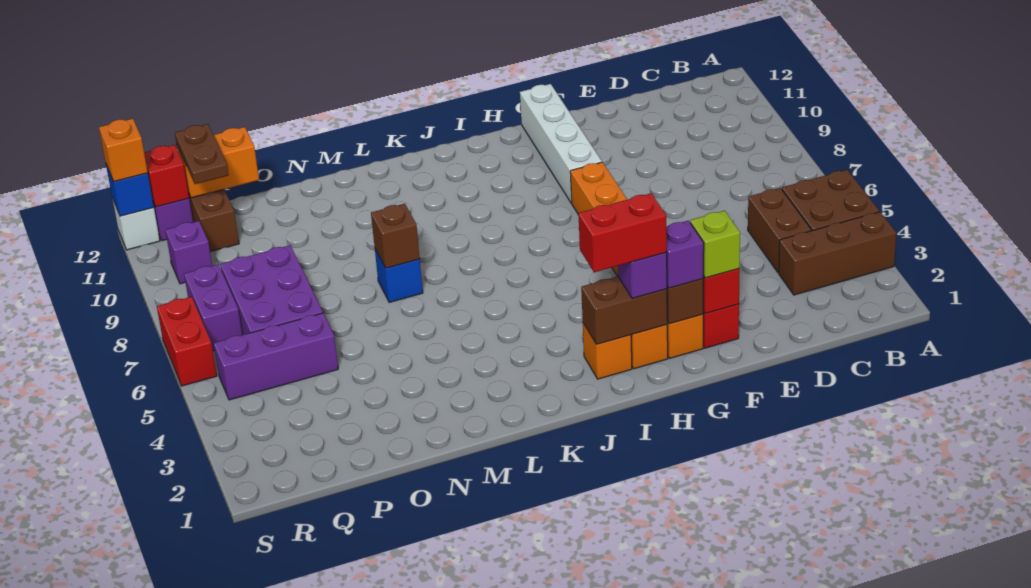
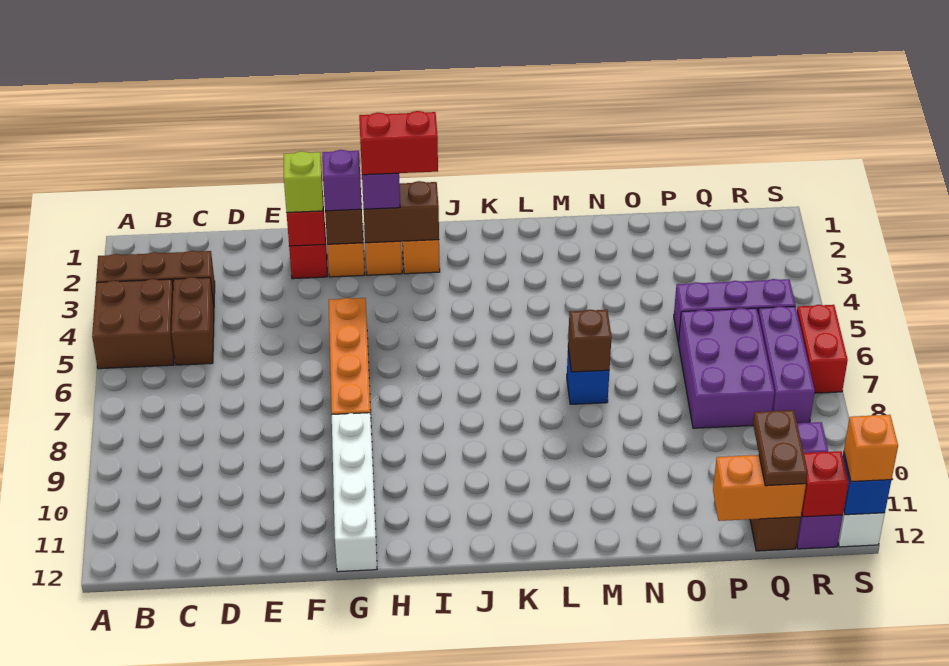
purple brick R7:R8 level 1 -> purple brick R6:R8 level 1

